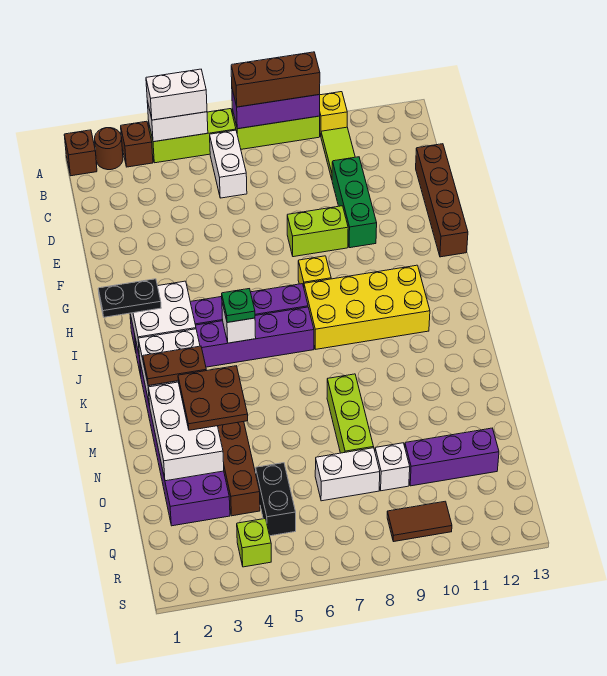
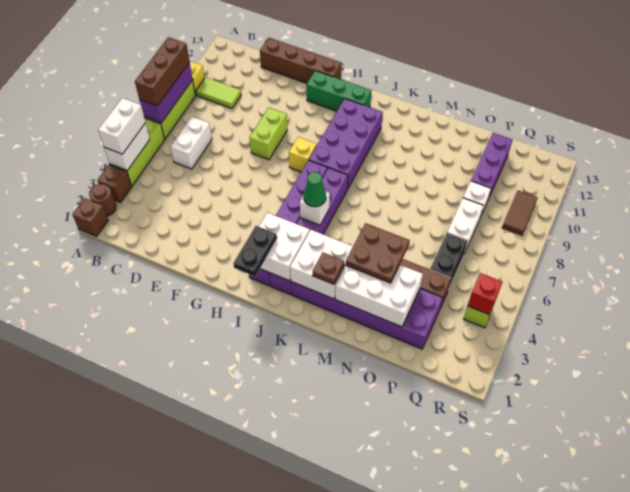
white brick B6:C6 level 1 -> white brick C6:C7 level 1
green brick D10:F10 level 1 -> green brick G12:I12 level 1
yellow brick I8:J11 level 1 -> purple brick I8:J11 level 1
green plate J5 level 3 -> green cone J5 level 3
brown plate L2:L3 level 3 -> brown plate L2 level 3
lime brick M8:O8 level 1 -> none
black brick P5:Q5 level 1 -> black brick P5:P6 level 1
none -> red brick R4 level 2

